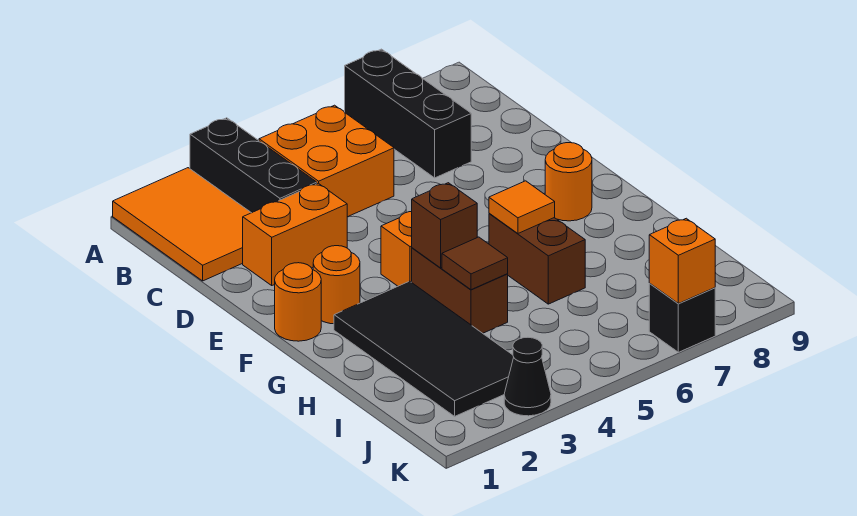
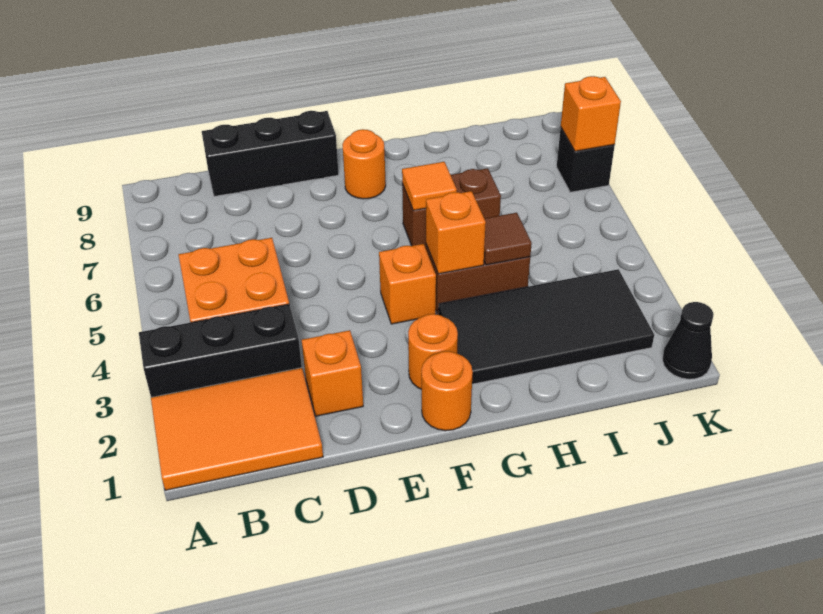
black brick A7:C7 level 1 -> black brick C9:E9 level 1
orange brick D2:D3 level 1 -> orange brick D2 level 1
brown brick G4 level 2 -> orange brick G4 level 2
black cone K3 level 1 -> black cone K1 level 1

